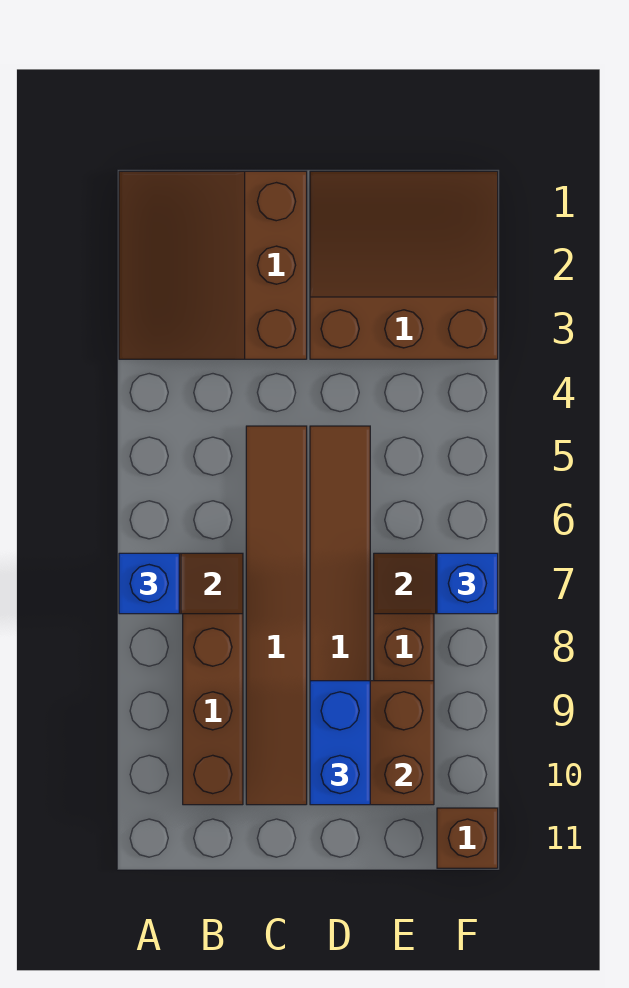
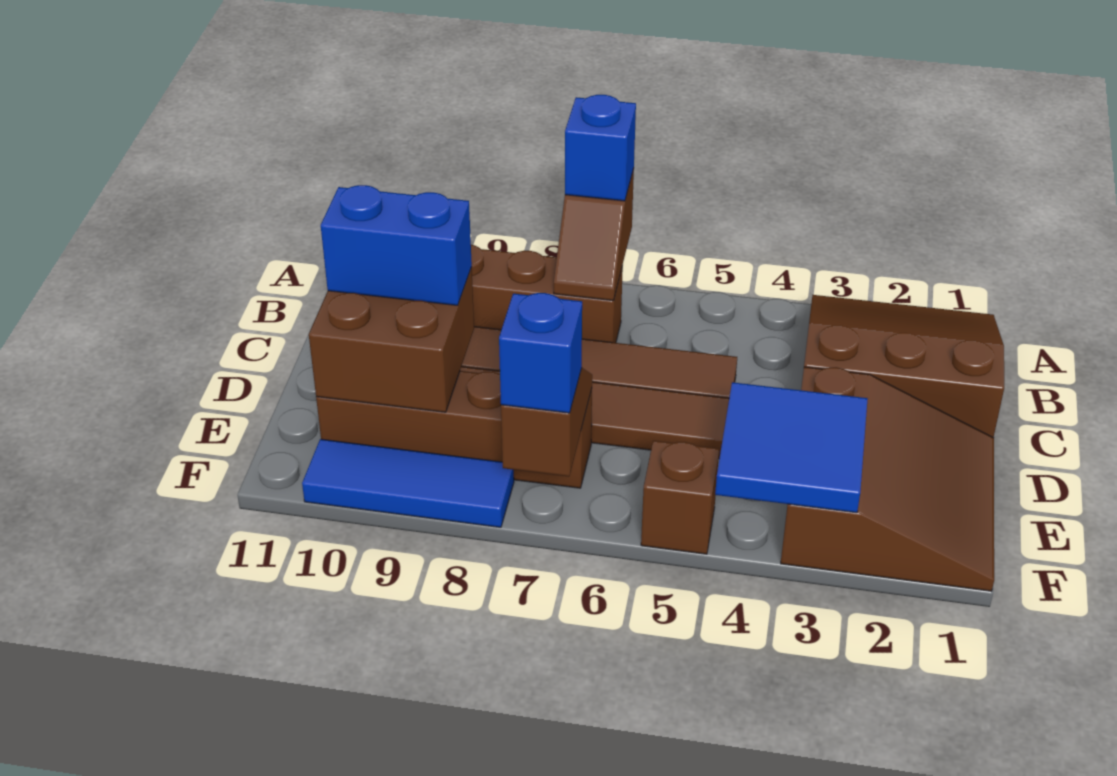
none -> blue tile E3:F4 level 2
none -> blue tile F8:F10 level 1
brown brick F11 level 1 -> brown brick F5 level 1

